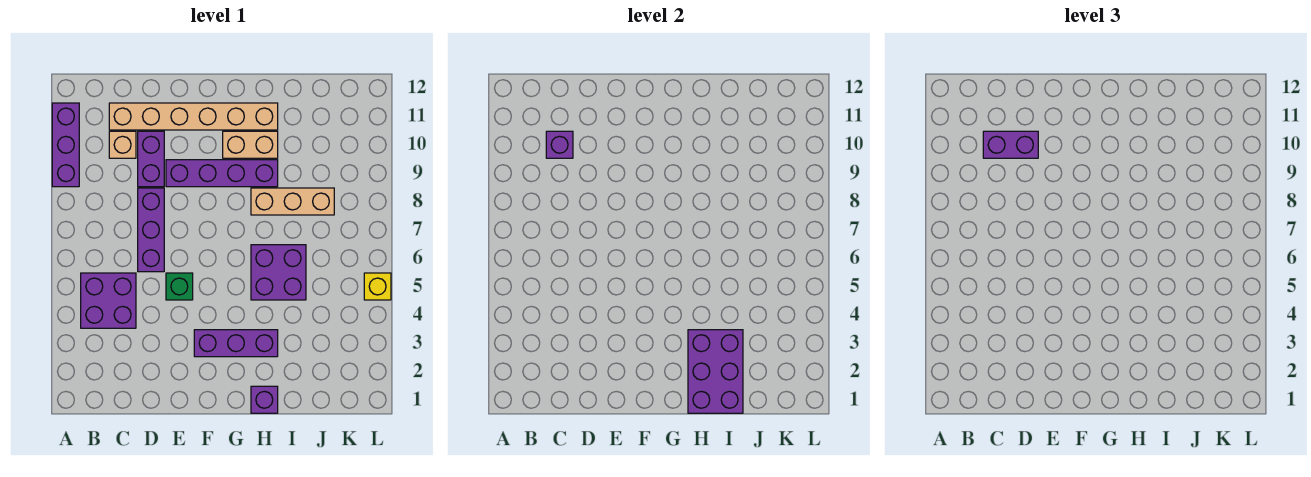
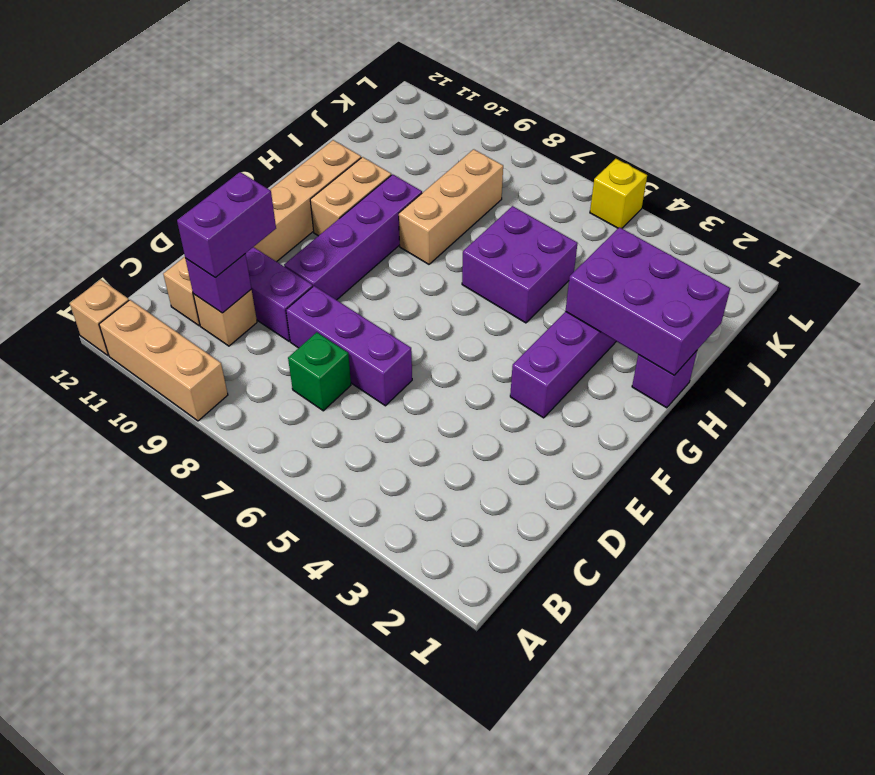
purple brick A9:A11 level 1 -> tan brick A9:A11 level 1
none -> tan brick A12 level 1
purple brick B4:C5 level 1 -> none
green brick E5 level 1 -> green brick C7 level 1

